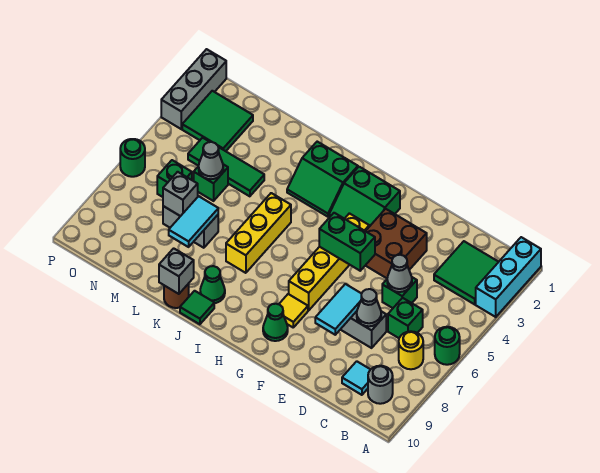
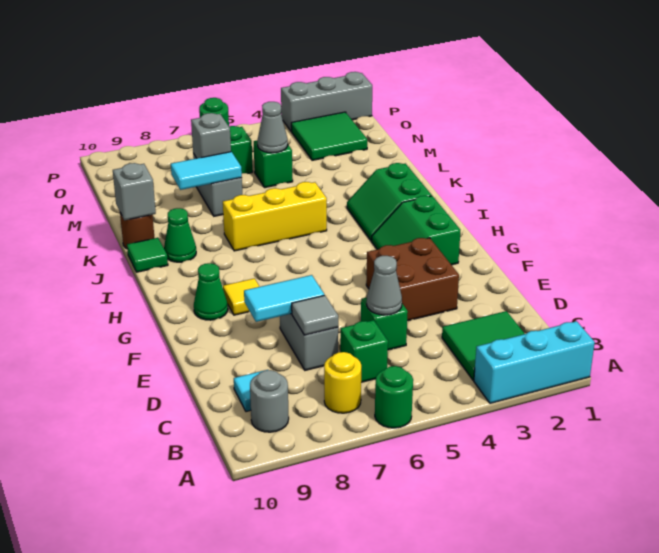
grey cone D7 level 2 -> grey tile D7 level 2
green brick F5:G5 level 2 -> none
yellow brick G4:G7 level 1 -> none
green tile L4:N4 level 1 -> none

